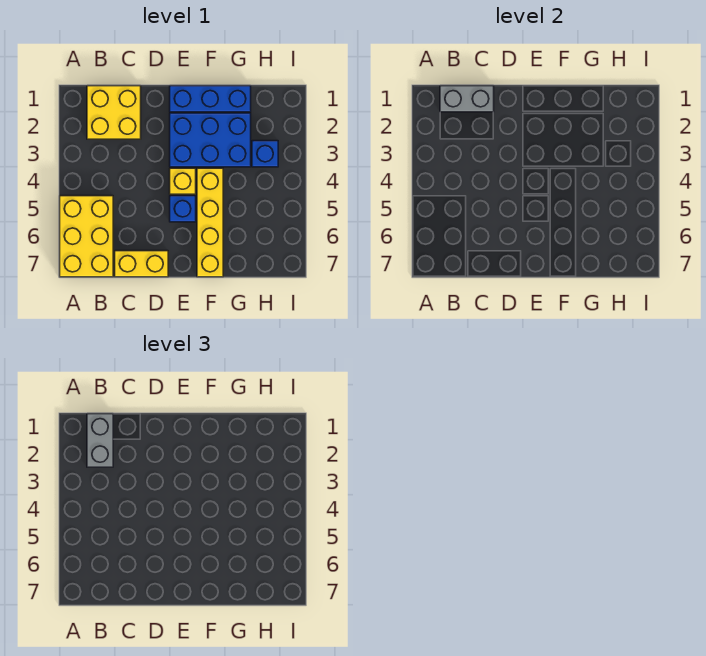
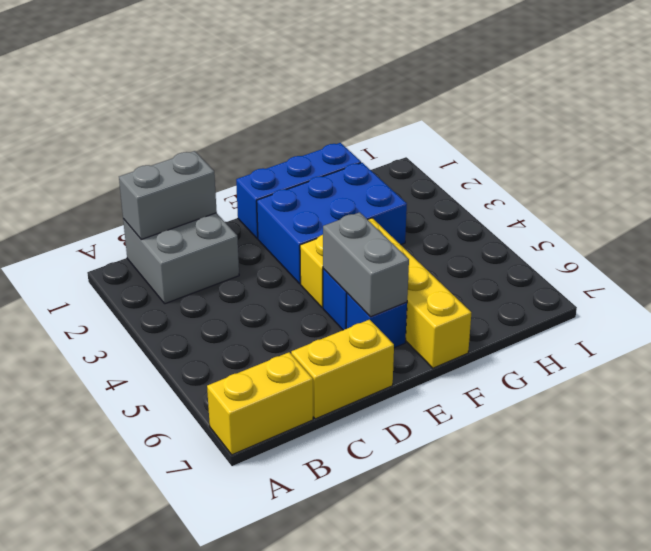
yellow brick A5:B7 level 1 -> yellow brick A7:B7 level 1
yellow brick B1:C2 level 1 -> grey brick B1:C2 level 1
grey brick B1:B2 level 3 -> grey brick E5:E6 level 2
blue brick H3 level 1 -> blue brick E6 level 1

